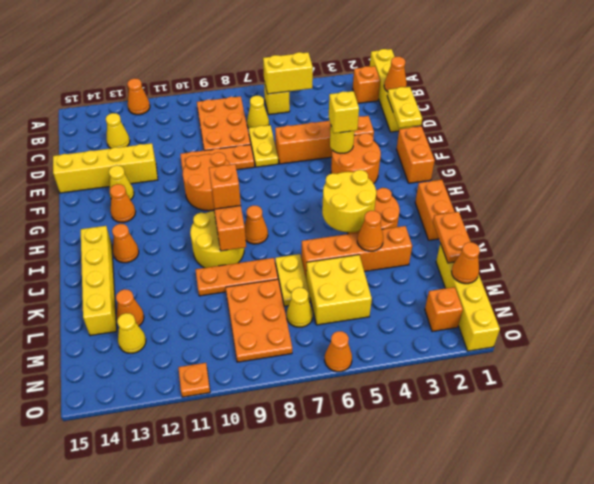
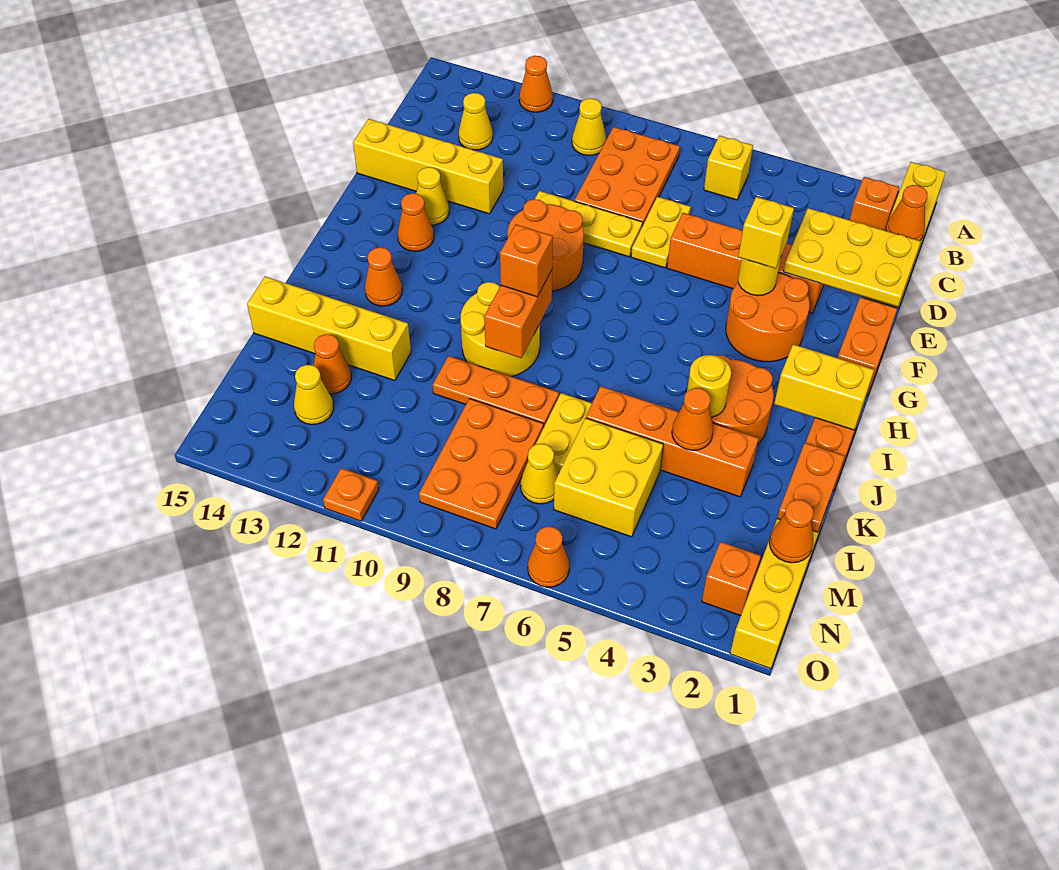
yellow brick B5:B6 level 2 -> yellow brick I1:I2 level 2
yellow cone C7 level 1 -> yellow cone B10 level 1
yellow plate D1:E1 level 2 -> yellow plate D1:E3 level 2
orange plate E8:E10 level 1 -> yellow plate E8:E10 level 1
yellow round brick I4:J5 level 2 -> yellow round brick J4 level 2
orange cone I8 level 1 -> none
yellow brick I14:L14 level 1 -> yellow brick K12:K15 level 1

